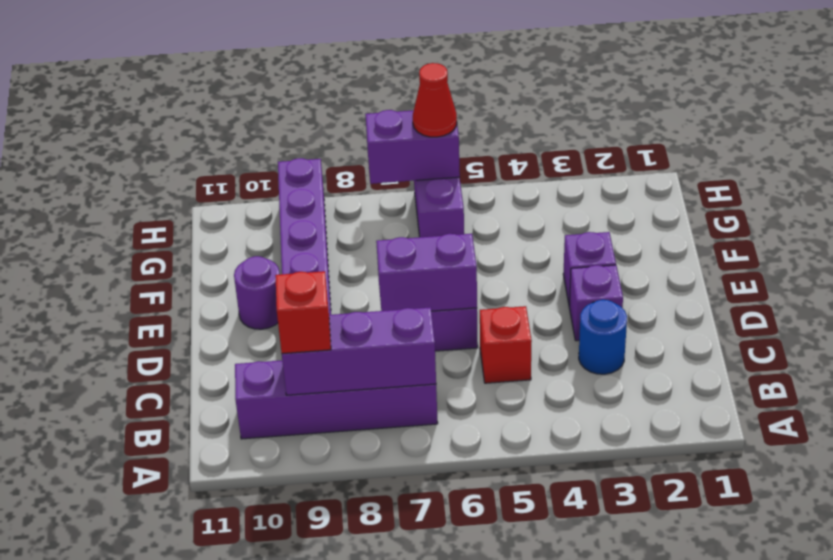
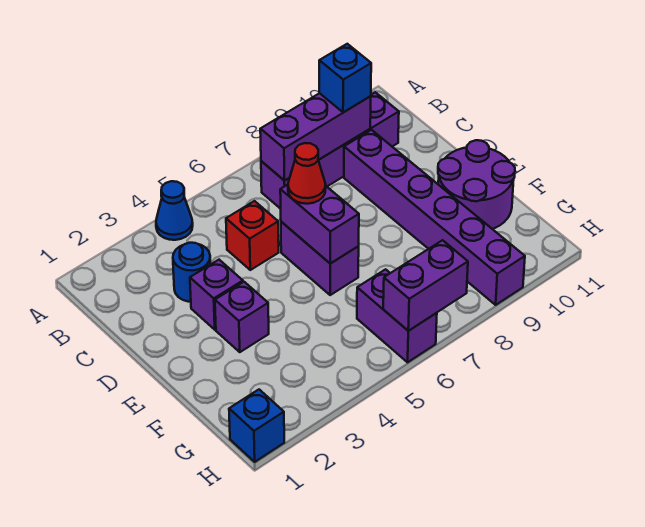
none -> blue cone A4 level 1
red brick B9 level 3 -> blue brick B9 level 3
purple brick D6:D7 level 2 -> purple brick D6:E6 level 2
purple round brick E10 level 1 -> purple round brick E10:F11 level 1
none -> blue brick H1 level 1
red cone H6 level 3 -> red cone D6 level 3

